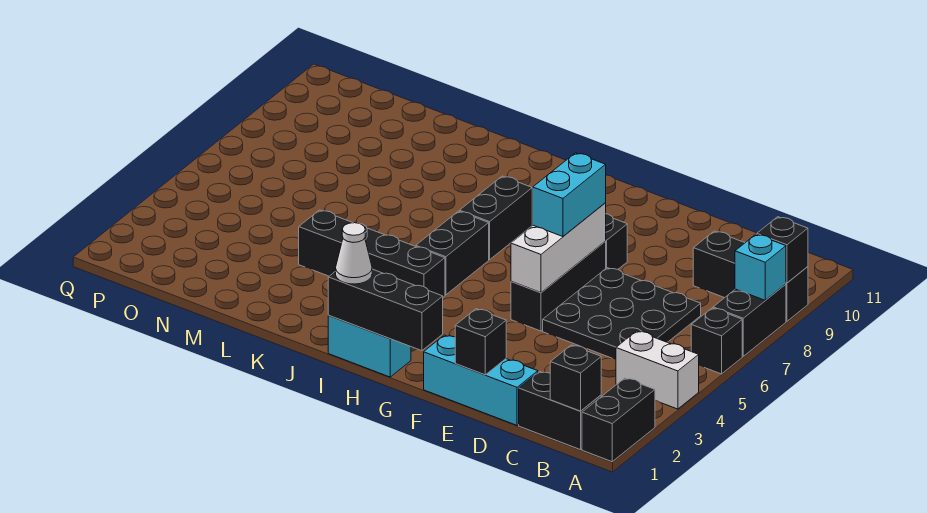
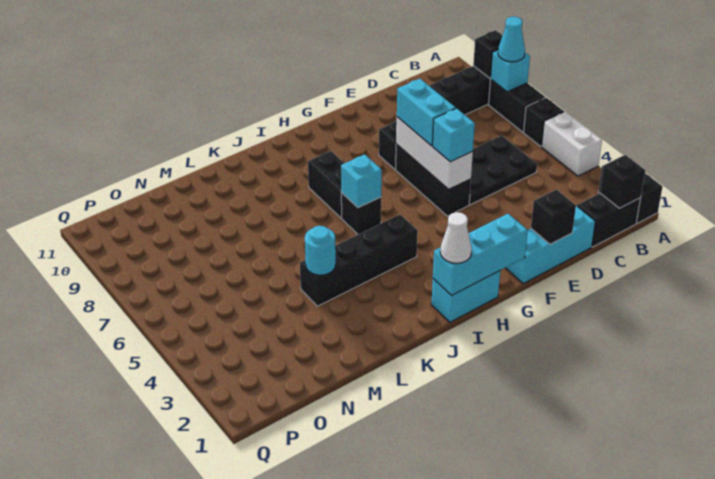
white brick A4:B4 level 1 -> white brick A4:A5 level 1
none -> cyan cone A8 level 3
black plate C5:E7 level 1 -> black plate C5:E6 level 1
none -> cyan brick F5 level 3
black brick G1:I1 level 2 -> cyan brick G1:I1 level 2
black brick I5:I6 level 1 -> black brick I6 level 1
none -> cyan brick I6 level 2
none -> cyan round brick L4 level 2

